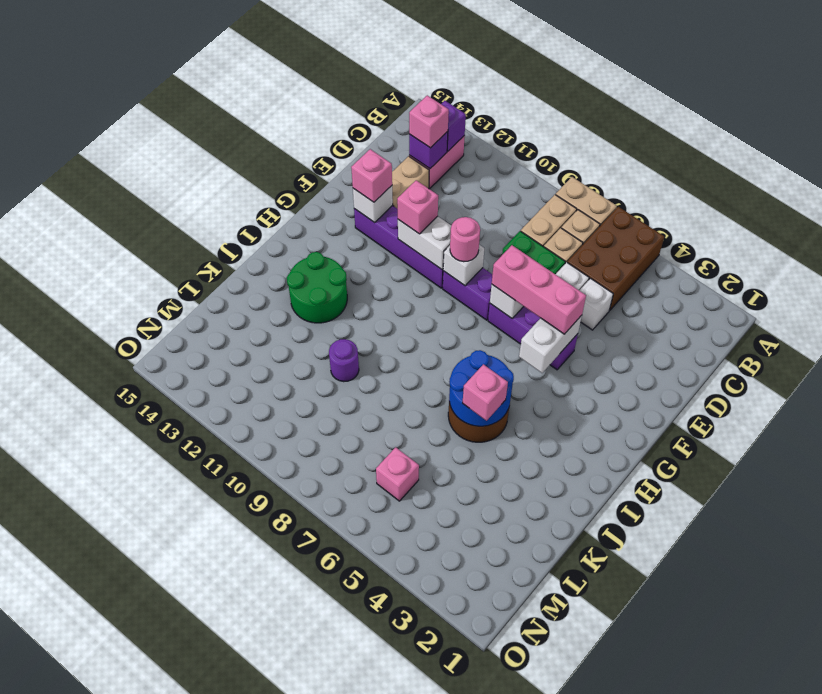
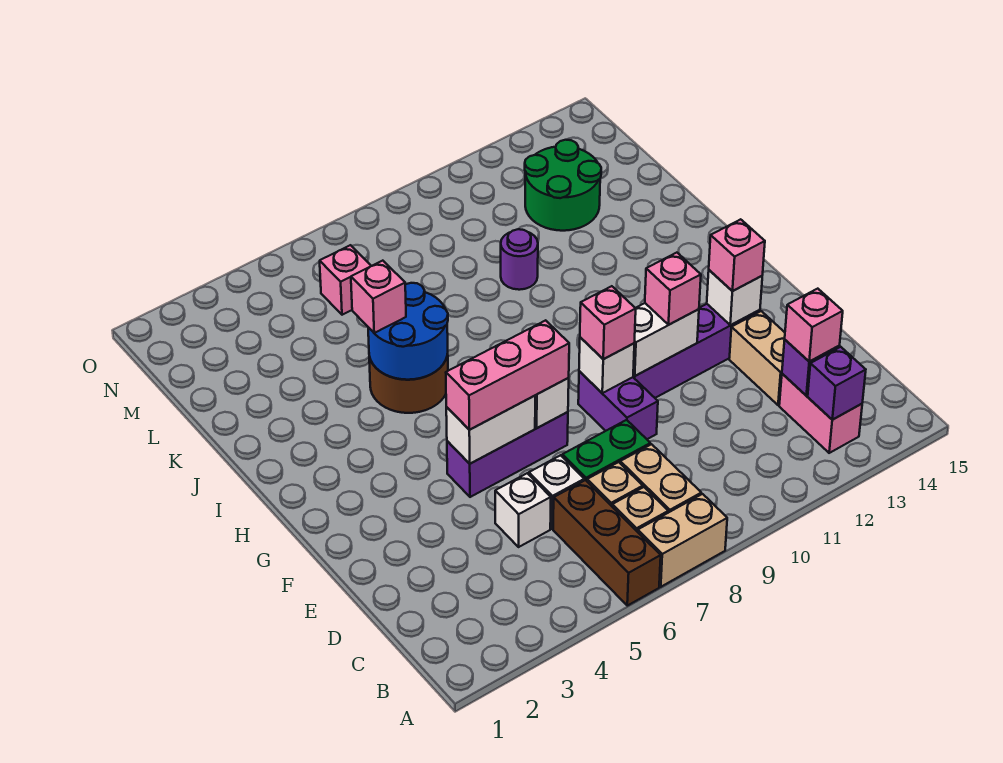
brown brick A5:C6 level 1 -> brown brick A6:C6 level 1
white brick F5:G5 level 2 -> white brick F5:F6 level 2
purple brick F8:F9 level 1 -> purple brick E9:F9 level 1
pink round brick F9 level 3 -> pink brick F9 level 3
green round brick I12:J13 level 1 -> green round brick L12:M13 level 1

